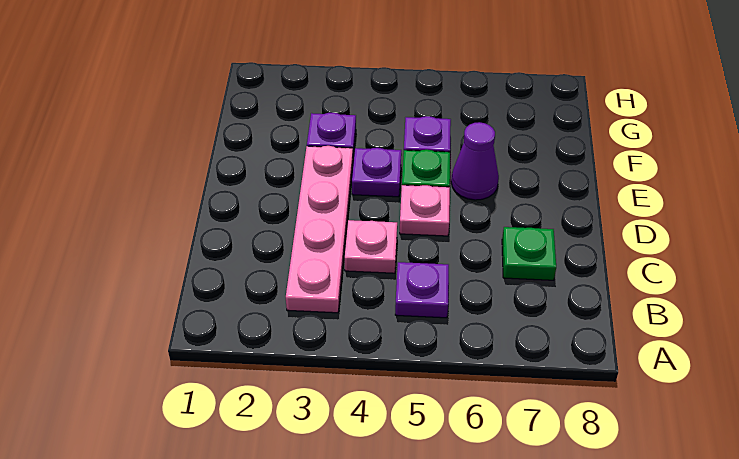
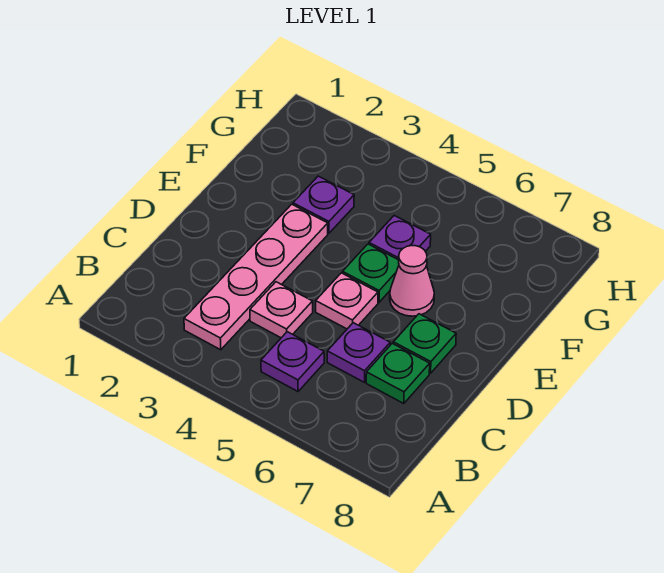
none -> green plate D7 level 1
purple plate E4 level 1 -> purple plate C6 level 1
purple cone E6 level 1 -> pink cone E6 level 1

